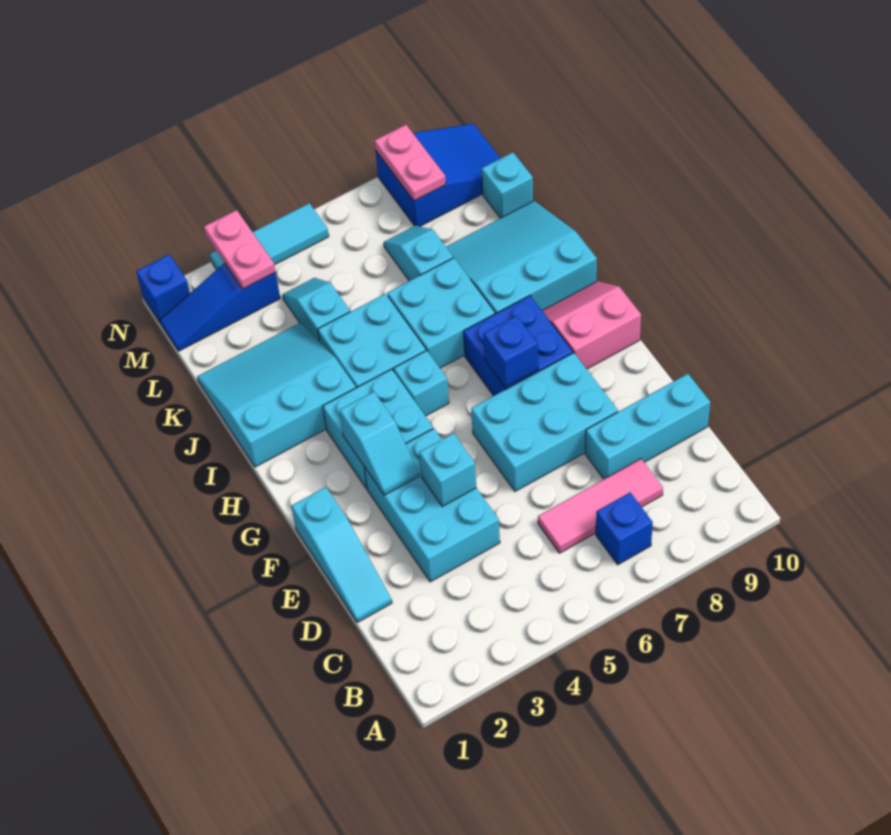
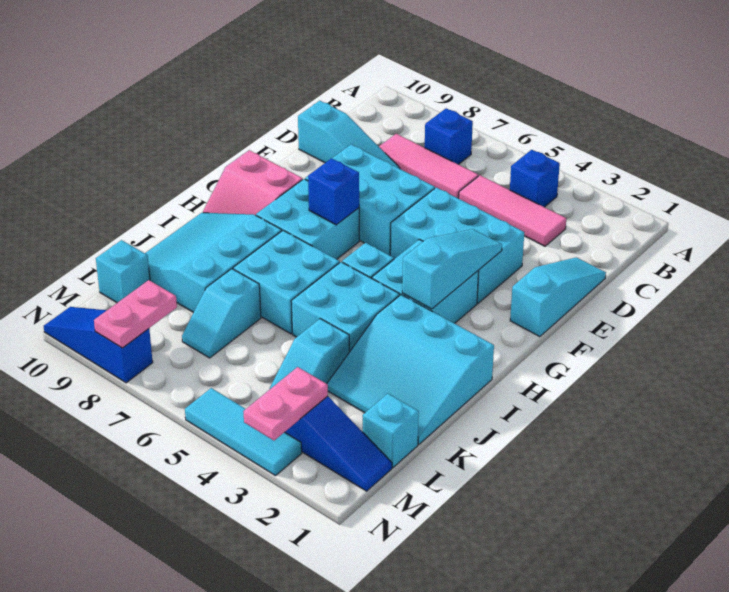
none -> pink tile C3:C5 level 1
cyan brick D3:F4 level 1 -> cyan brick E3:F5 level 1
cyan brick D8:D10 level 1 -> cyan slope D8:D10 level 1 top 10
cyan brick E4 level 2 -> cyan brick L1 level 1
cyan slope F3:G3 level 2 top G -> cyan slope F3:H3 level 2 top H
blue brick G7:H8 level 1 -> cyan brick G7:H8 level 1
cyan slope I8:K10 level 1 top I -> cyan slope I8:K10 level 1 top 8
blue slope M8:N10 level 1 top 8 -> blue slope N8:N10 level 1 top 8
blue brick N1 level 1 -> blue brick B4 level 1

